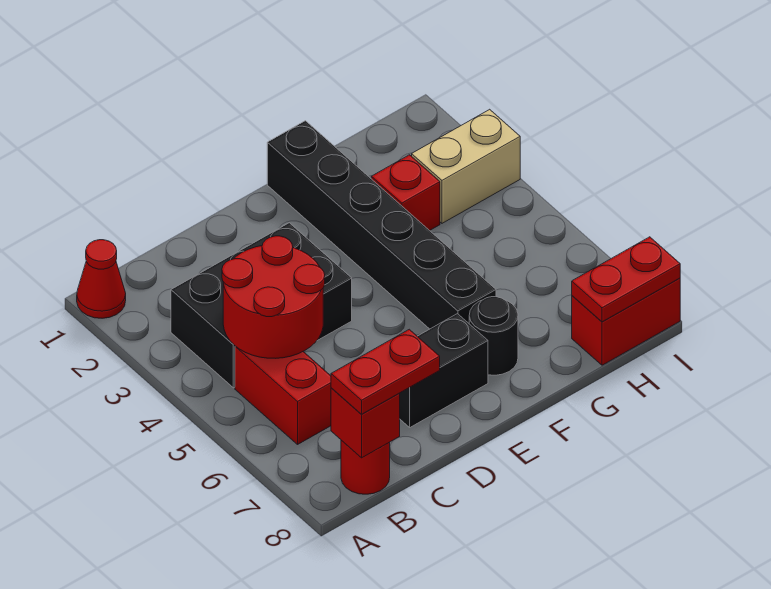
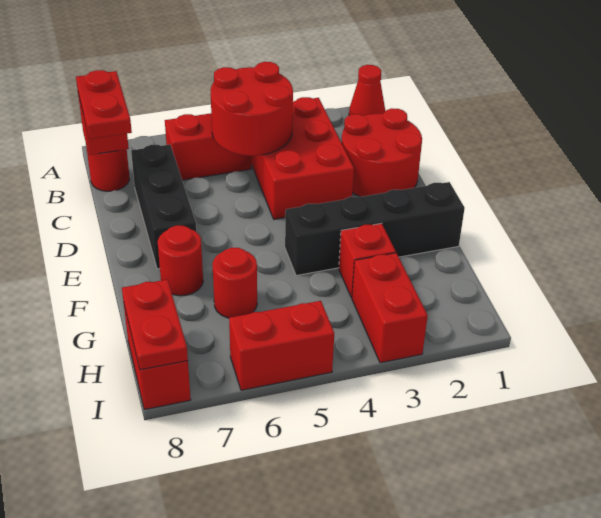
black brick B3:D4 level 1 -> red brick B3:D4 level 1
none -> red round brick C1:D2 level 1
black brick D7:E7 level 1 -> black brick C7:E7 level 1
black brick F1:F6 level 1 -> black brick F1:F4 level 1
black round brick F7 level 1 -> red round brick F7 level 1
none -> red round brick G6 level 1
tan brick H3:I3 level 1 -> red brick H3:I3 level 1
none -> red brick I5:I6 level 1

